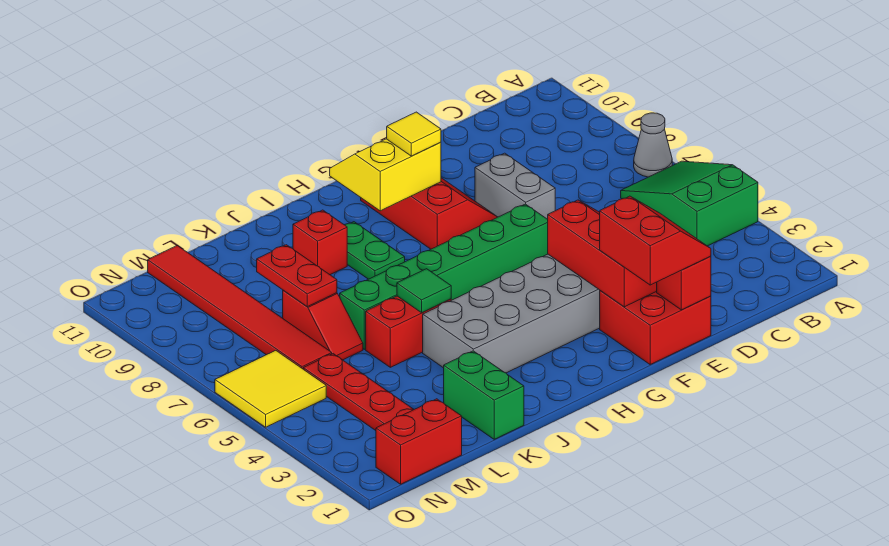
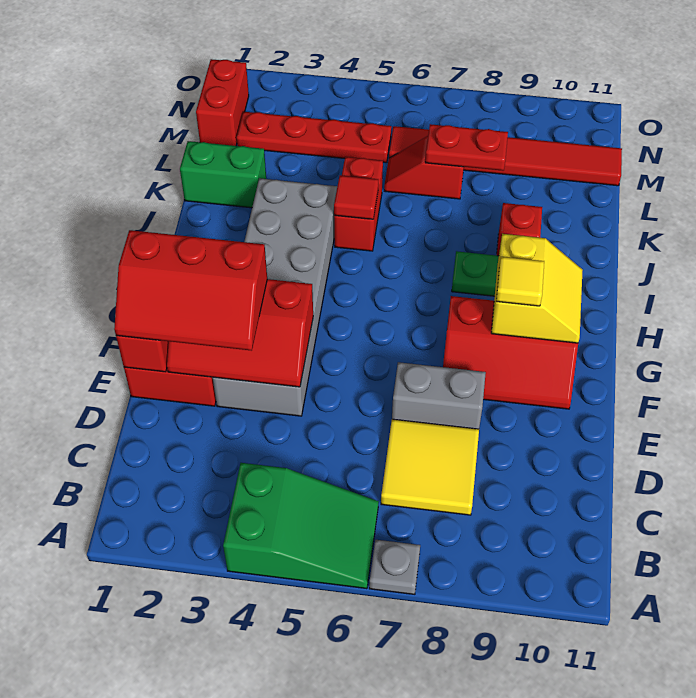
grey cone A7 level 1 -> grey plate A7 level 1
red slope E1:F2 level 3 top F -> red slope E1:F3 level 3 top F
green brick F6:K6 level 1 -> none
green tile J5 level 2 -> red tile J5 level 2
yellow tile N5:O6 level 1 -> yellow tile C7:D8 level 1

